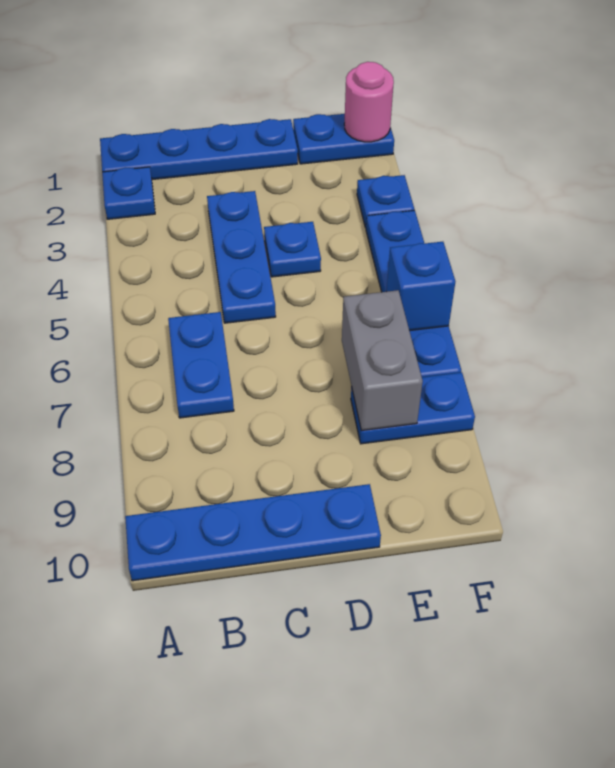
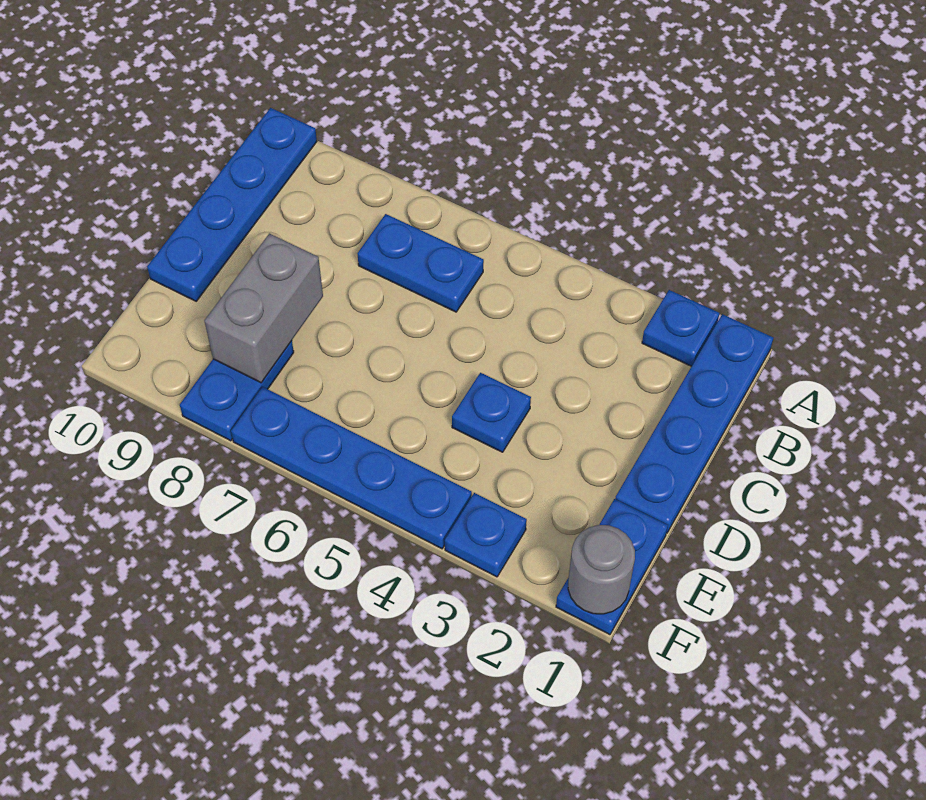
blue plate C3:C5 level 1 -> none
grey brick E7:E8 level 2 -> grey brick D8:E8 level 2
pink round brick F1 level 2 -> grey round brick F1 level 2
blue brick F6 level 2 -> none

